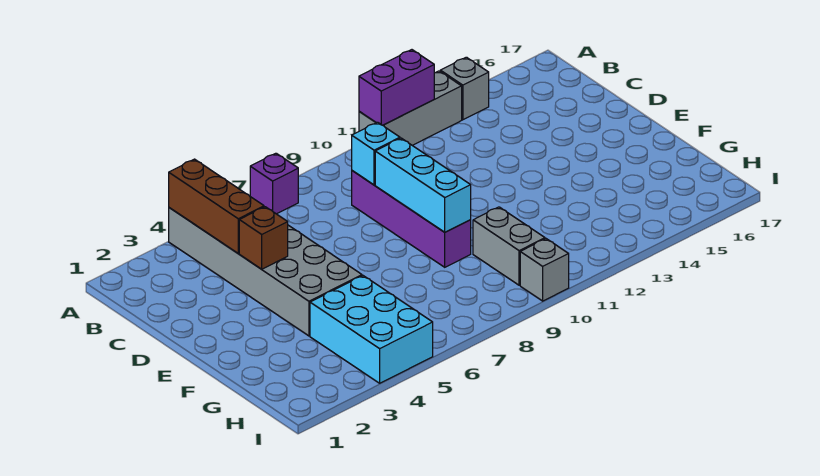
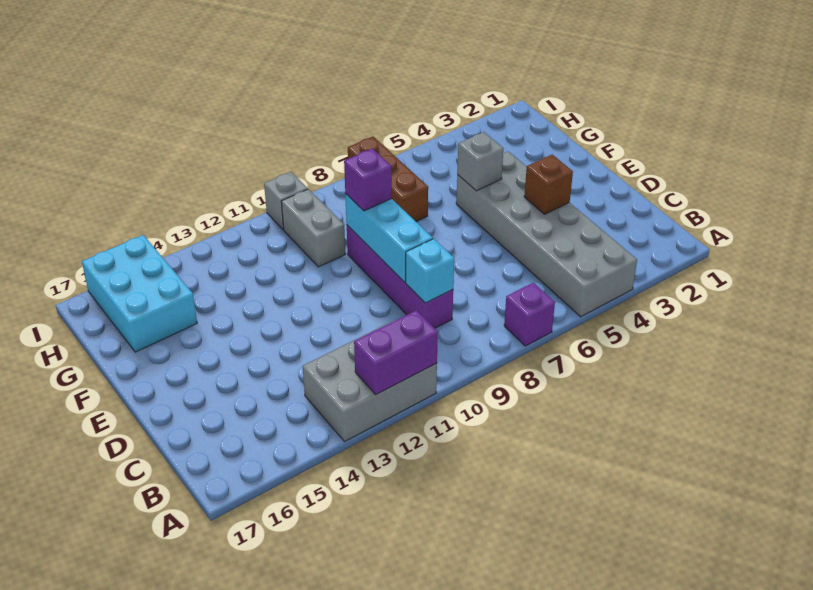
brown brick A4:C4 level 2 -> brown brick G7:I7 level 1
grey brick A11:A13 level 1 -> grey brick A11:B13 level 1
grey brick A14 level 1 -> grey brick F5 level 2
none -> purple brick F9 level 3
cyan brick G4:I5 level 1 -> cyan brick G15:I16 level 1

